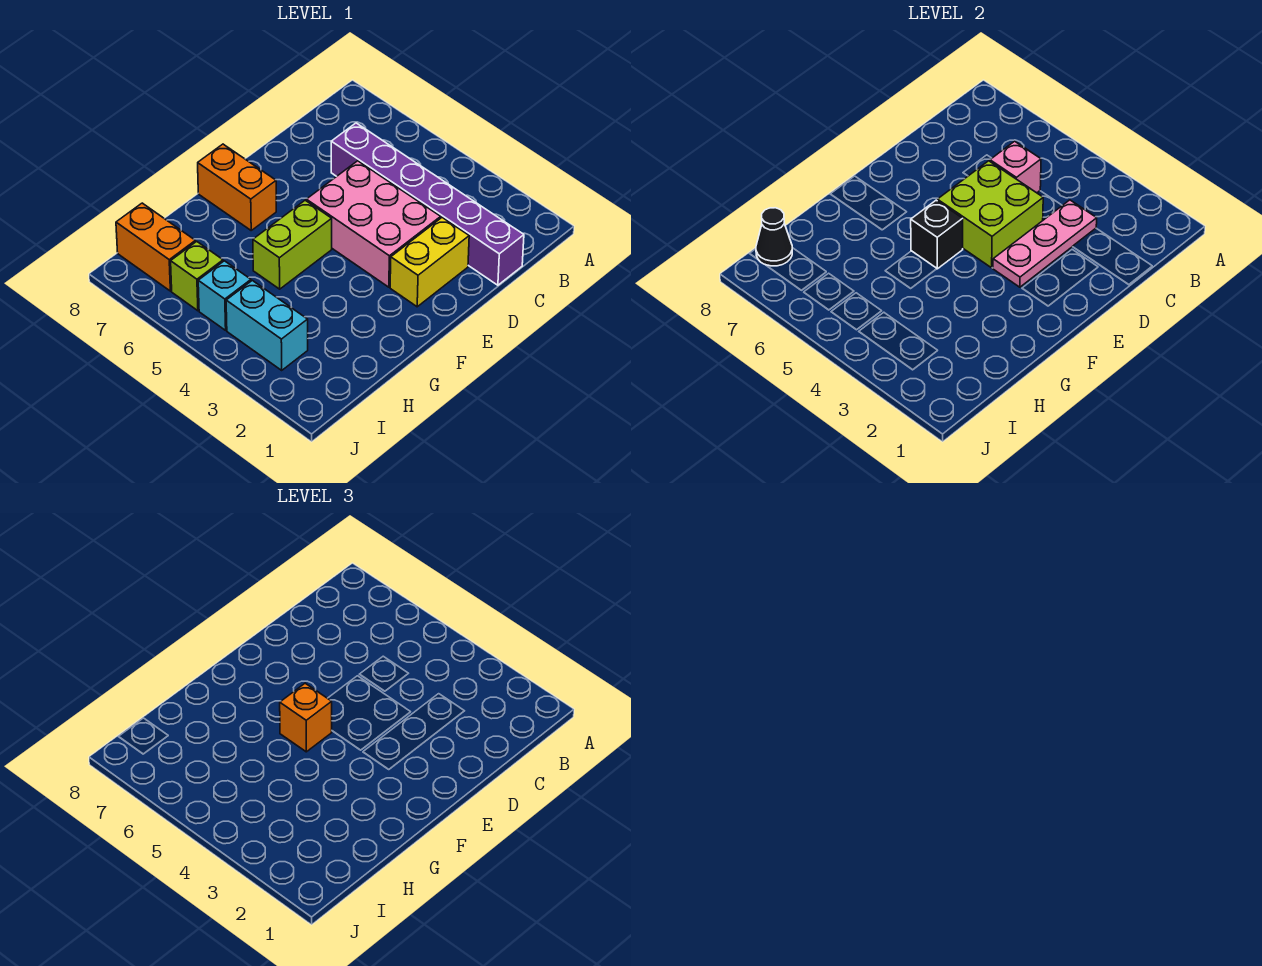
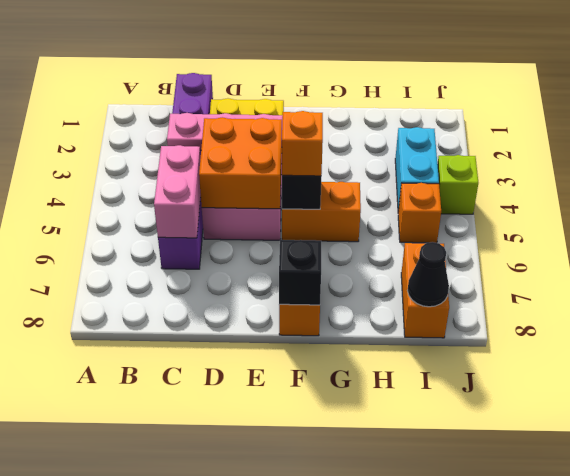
pink brick C5 level 2 -> pink brick C5:C6 level 2
lime brick D4:E5 level 2 -> orange brick D4:E5 level 2
lime brick F5:G5 level 1 -> orange brick F5:G5 level 1
none -> black brick F8 level 2
cyan brick I5 level 1 -> orange brick I5 level 1
lime brick I6 level 1 -> lime brick J4 level 1

